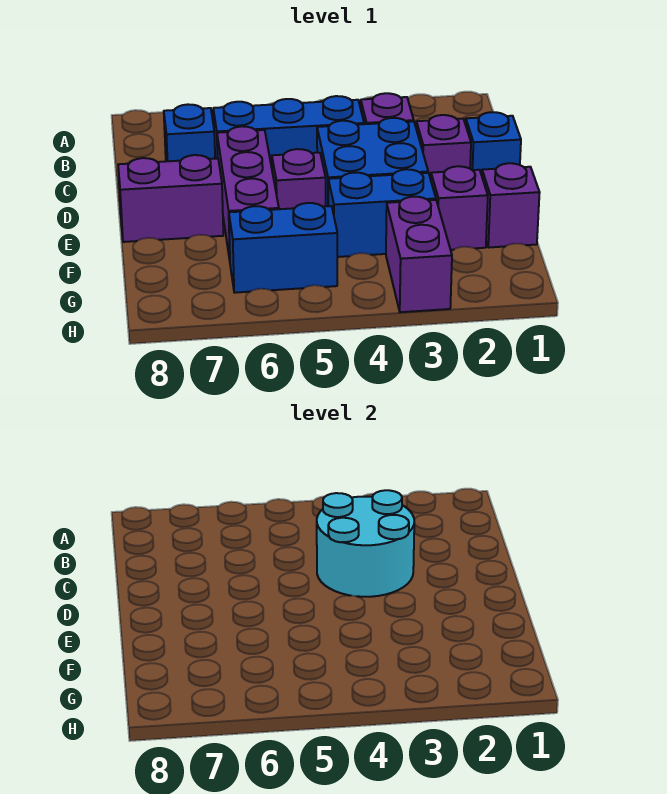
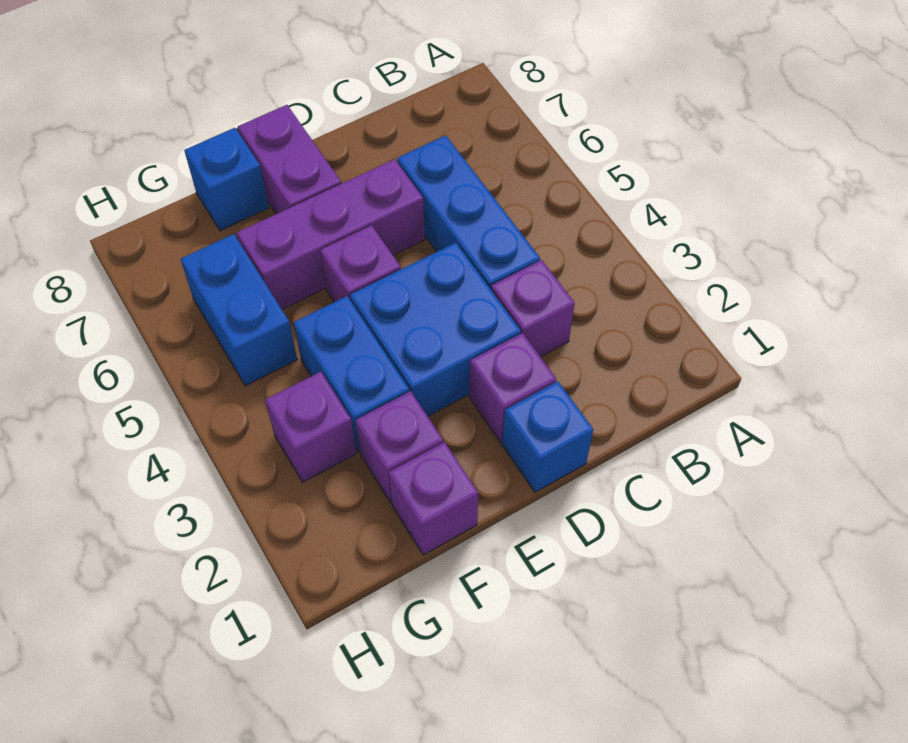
cyan round brick C3:D4 level 2 -> none
blue brick C7 level 1 -> blue brick F8 level 1
purple brick G3:H3 level 1 -> purple brick G3 level 1

